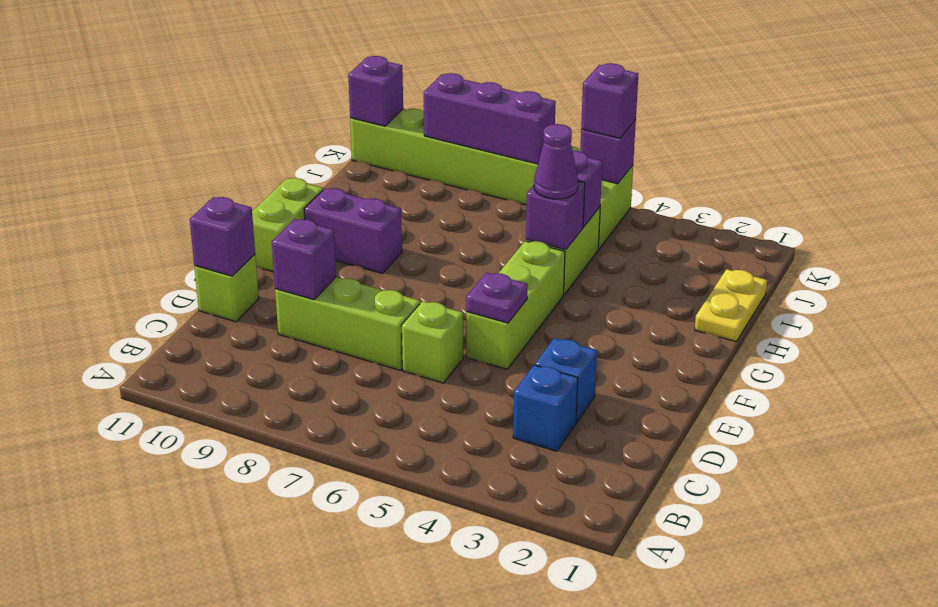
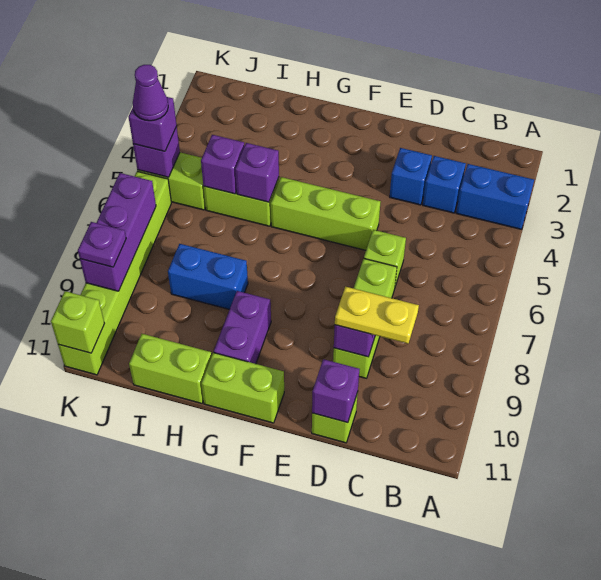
none -> blue brick A3:B3 level 1
purple plate E5 level 2 -> purple plate K9 level 3
yellow plate H1:I1 level 1 -> yellow plate C9:D9 level 3
purple cone H5 level 3 -> purple cone K5 level 4
none -> blue brick H8:I8 level 1
none -> lime brick H11:I11 level 1
purple brick K11 level 2 -> lime brick K11 level 2

